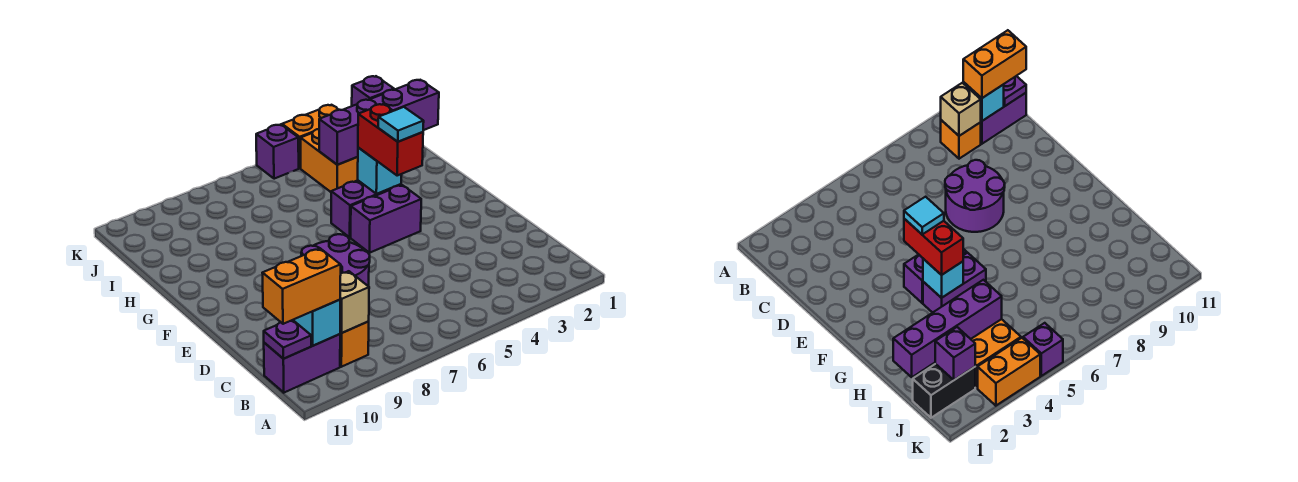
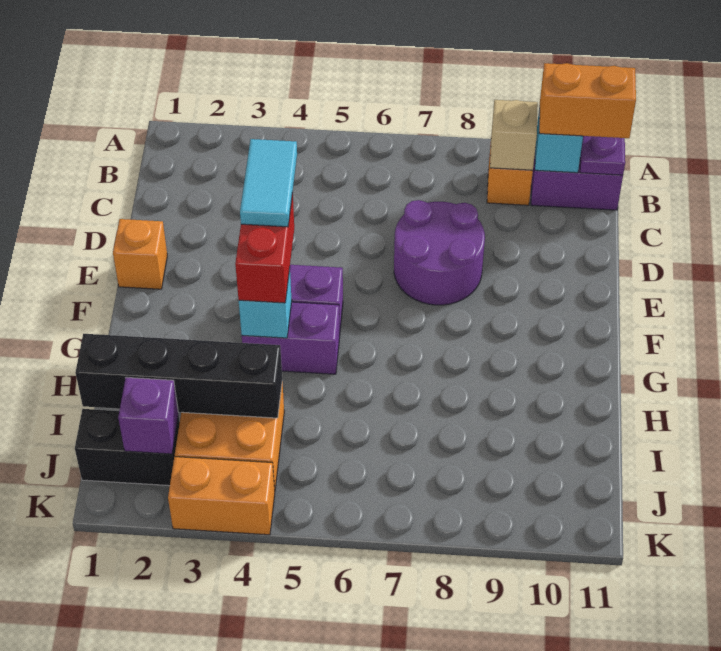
none -> orange brick E1 level 1
cyan tile F4 level 4 -> cyan tile E4:F4 level 4
purple brick I1:I4 level 2 -> black brick I1:I4 level 2
purple brick K5 level 1 -> none

